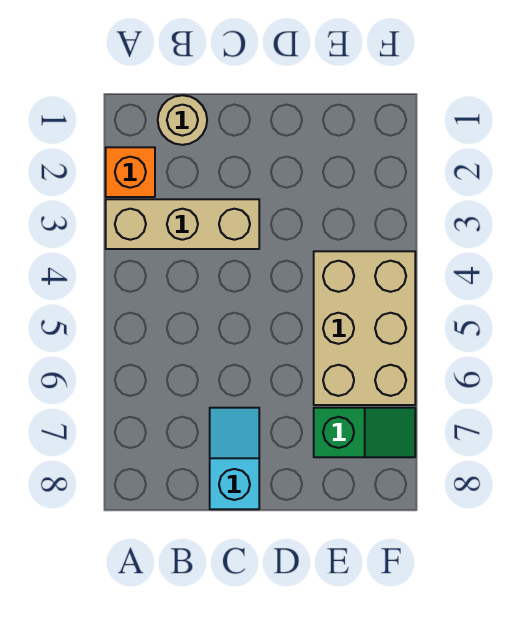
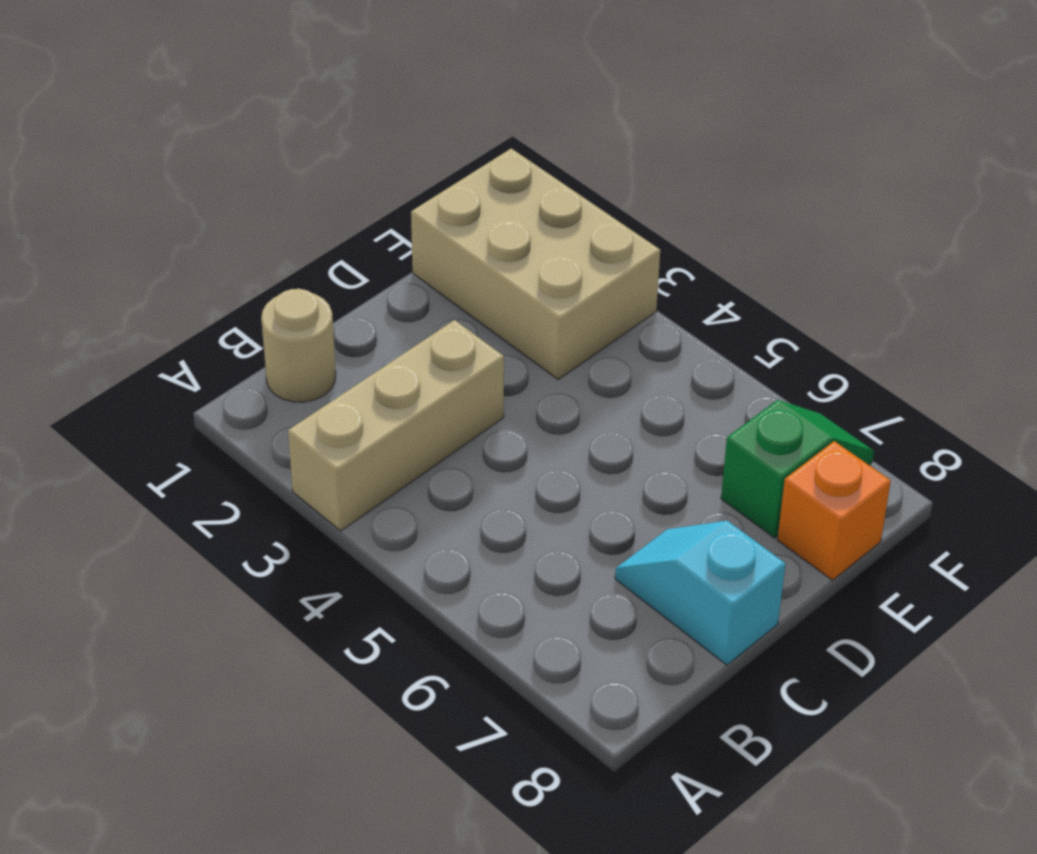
orange brick A2 level 1 -> orange brick E8 level 1
tan brick E4:F6 level 1 -> tan brick E1:F3 level 1

